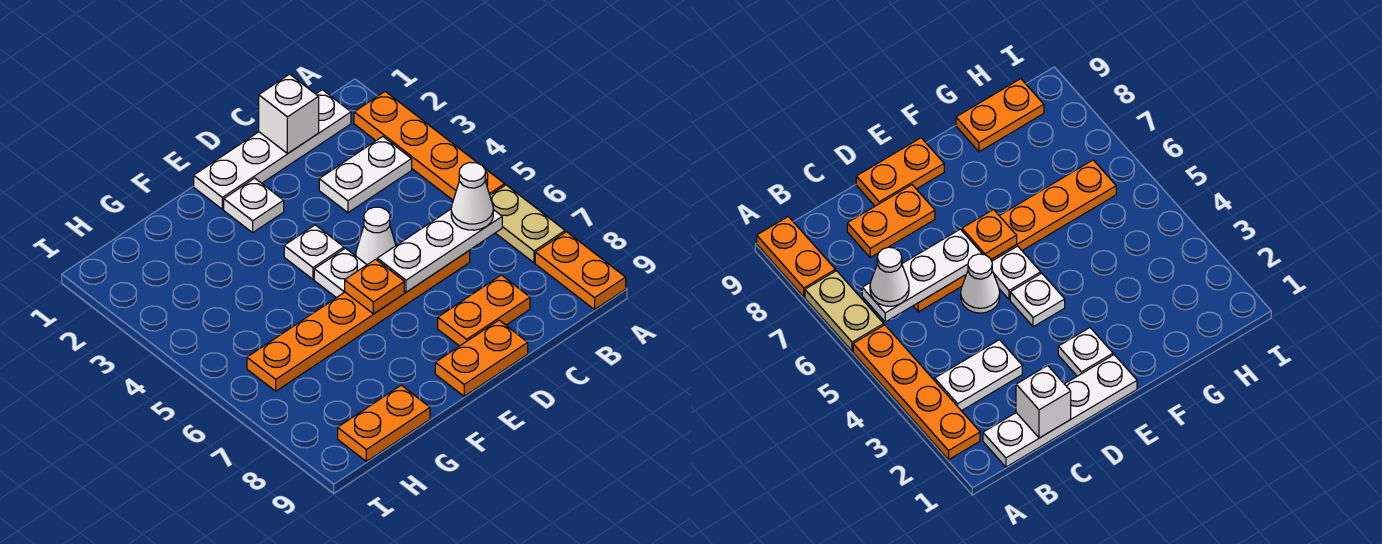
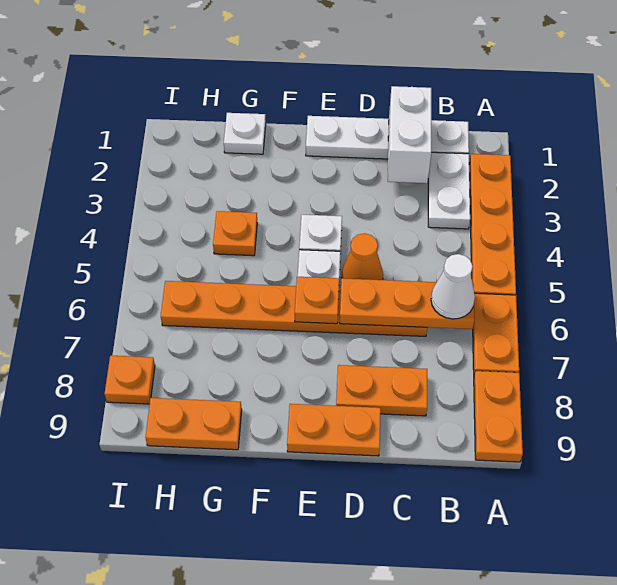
tan plate A6:A7 level 1 -> orange plate A6:A7 level 1
white plate B3:C3 level 1 -> white plate B2:B3 level 1
white plate B6:D6 level 2 -> orange plate B6:D6 level 2
white brick C1 level 2 -> white brick C1:C2 level 2
white cone D5 level 1 -> orange cone D5 level 1
white plate E2 level 1 -> white plate G1 level 1
none -> orange plate G4 level 1
none -> orange plate I8 level 1

